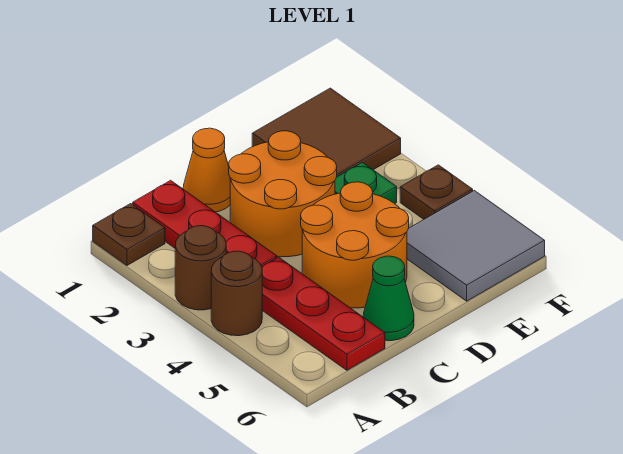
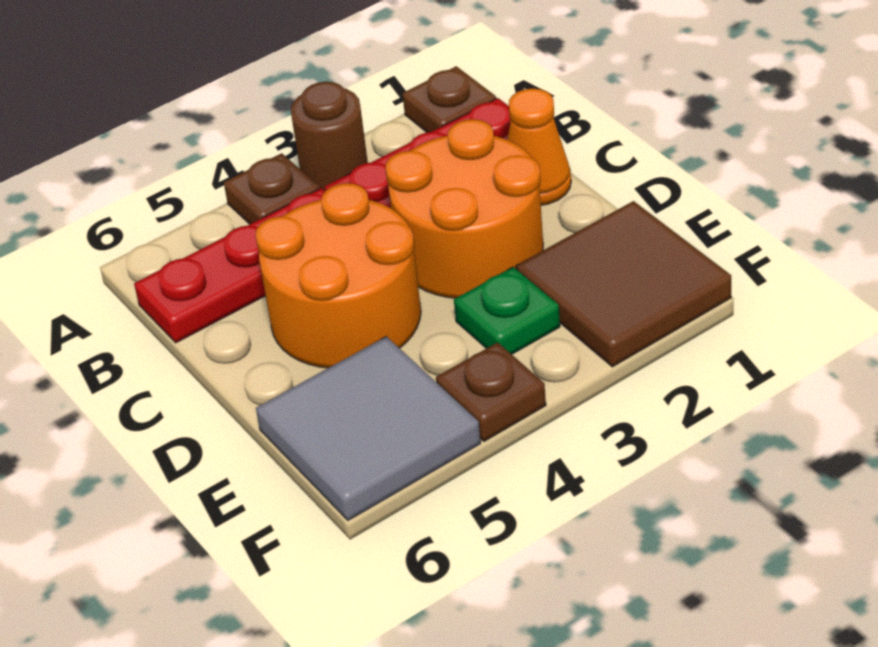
brown round brick A4 level 1 -> brown plate A4 level 1
green cone C6 level 1 -> none

